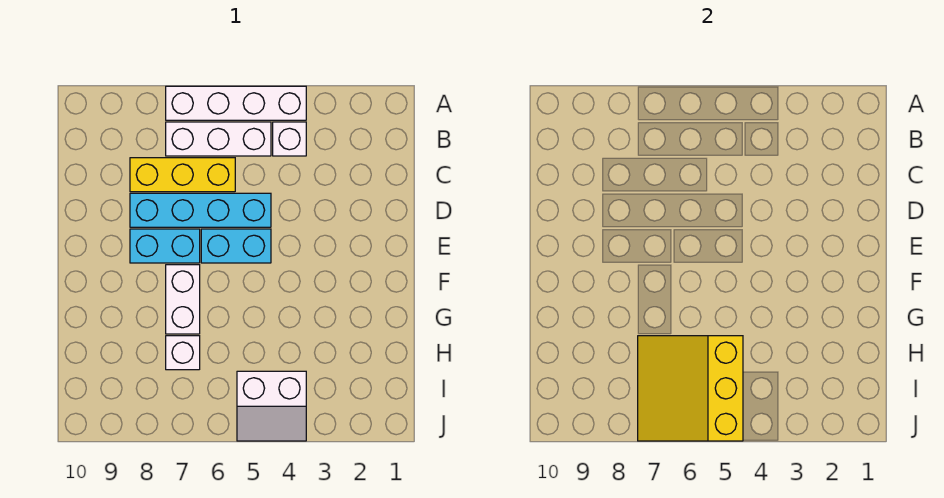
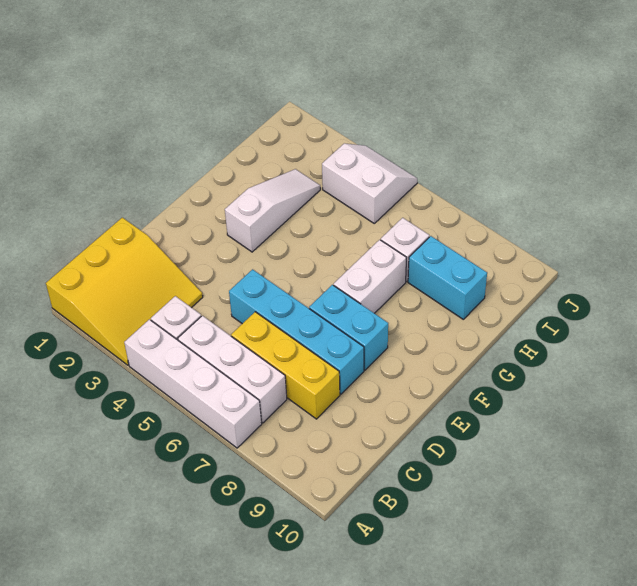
cyan brick E5:E6 level 1 -> cyan brick H8:H9 level 1
none -> white slope F3:H3 level 1 top F
yellow slope H5:J7 level 2 top 5 -> yellow slope A1:C3 level 1 top 1

